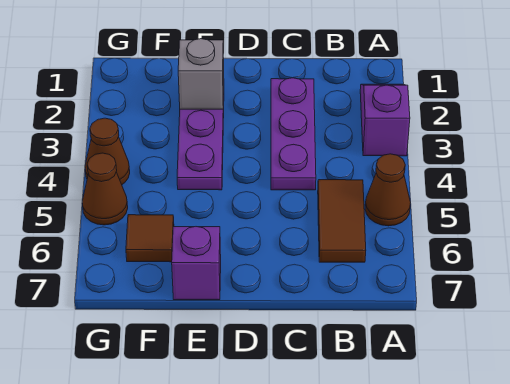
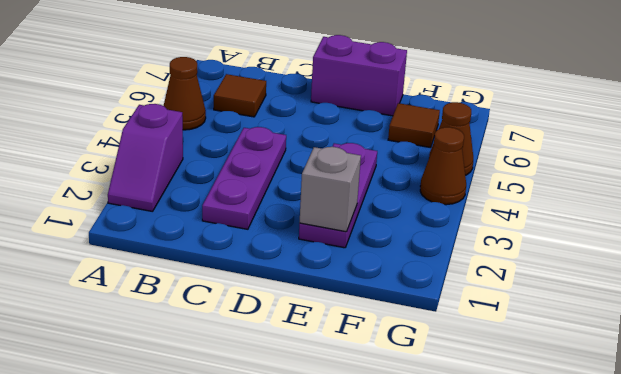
brown tile B5:B6 level 1 -> brown tile B6 level 1
purple brick E7 level 1 -> purple brick D7:E7 level 1

